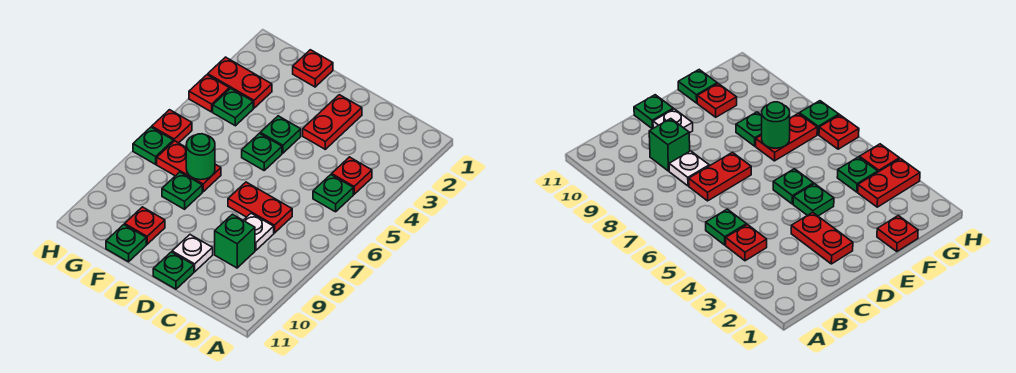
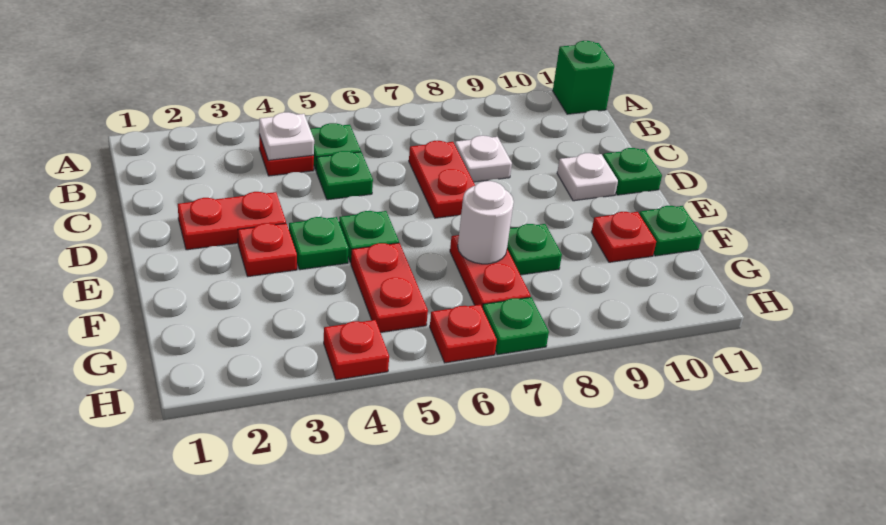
none -> white plate B4 level 2
green brick C9 level 1 -> green brick A11 level 1
red plate F1 level 1 -> red plate E3 level 1
green round brick F7 level 2 -> white round brick F7 level 2
red plate G3:H3 level 1 -> red plate F5:G5 level 1
green plate G4 level 1 -> green plate C5 level 1

